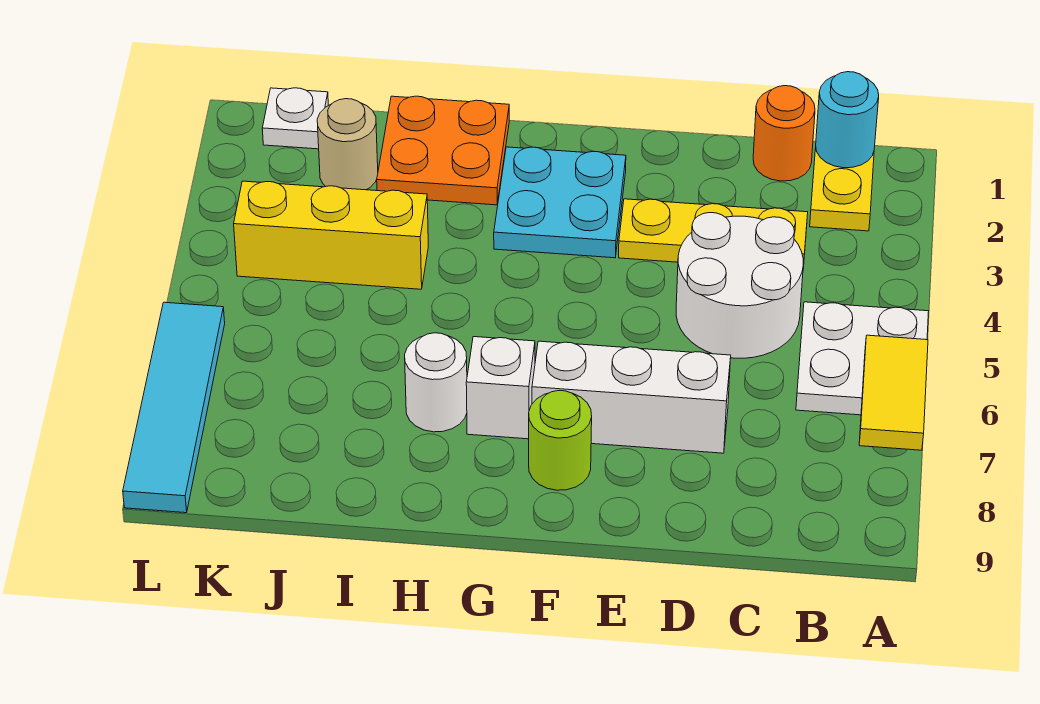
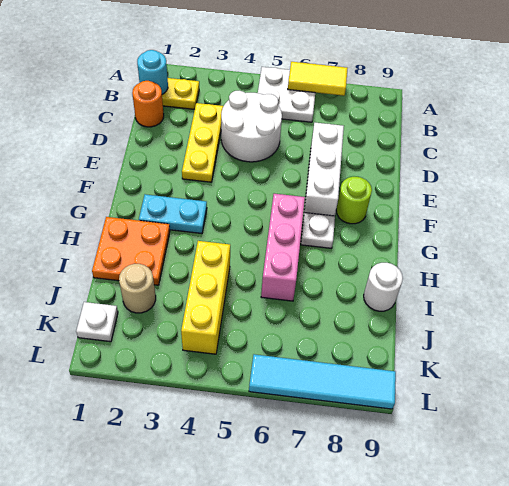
cyan plate F2:G3 level 1 -> cyan plate G2:G3 level 1
none -> pink brick G6:I6 level 1
white brick G7 level 1 -> white plate G7 level 1
white round brick H7 level 1 -> white round brick I9 level 1

